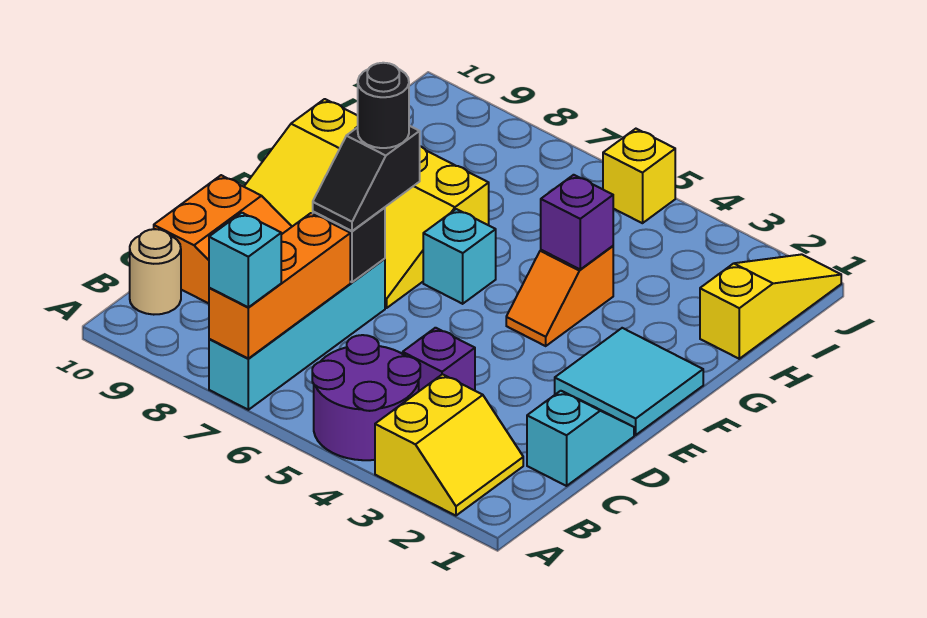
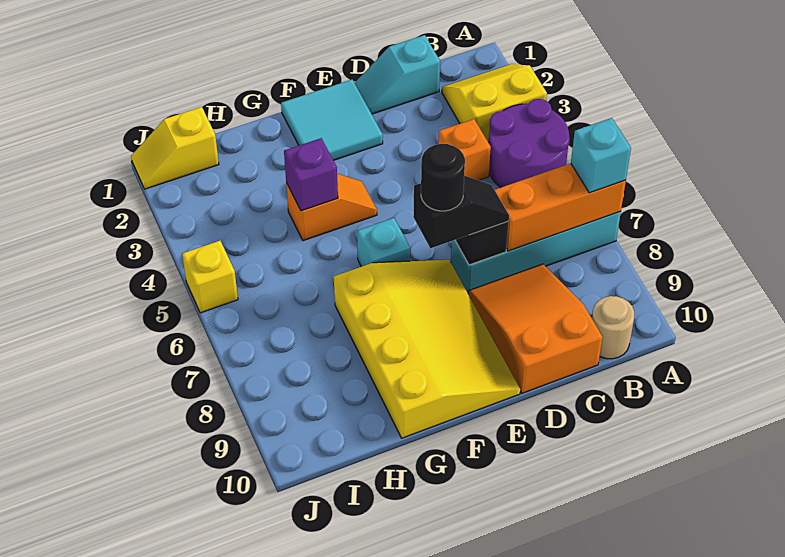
purple brick C4 level 1 -> orange brick C4 level 1
yellow slope H1:J1 level 1 top H -> yellow slope I1:J1 level 1 top I

